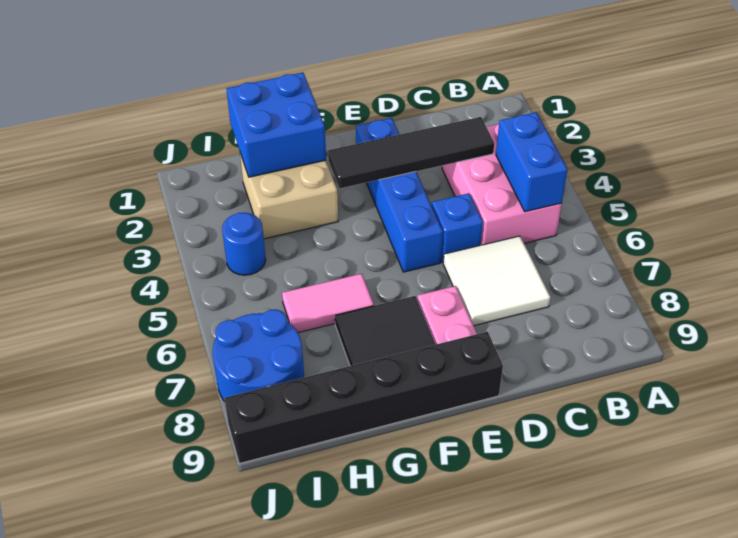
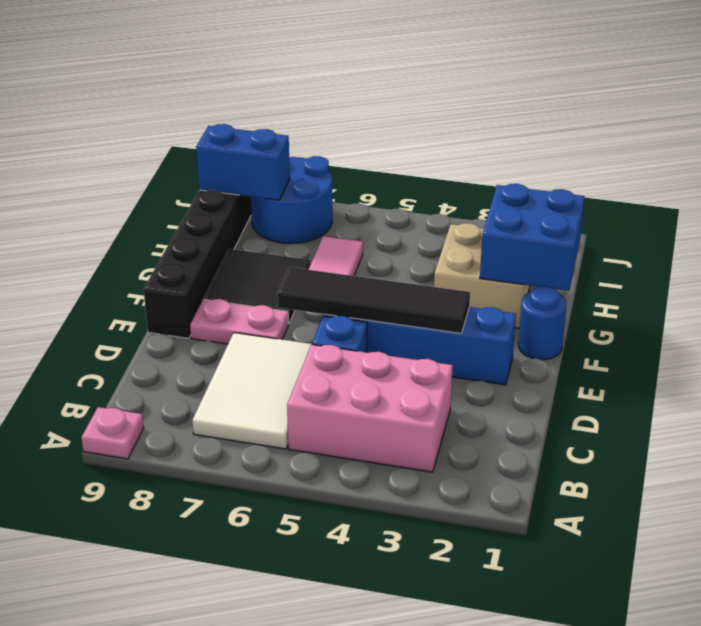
none -> pink plate A9 level 1
blue brick B4:B5 level 2 -> blue brick I8:I9 level 2
black tile C3:F3 level 2 -> black tile E3:E6 level 2
white tile C6:D7 level 1 -> white tile B6:D7 level 1
blue round brick I4 level 1 -> blue round brick F1 level 1

